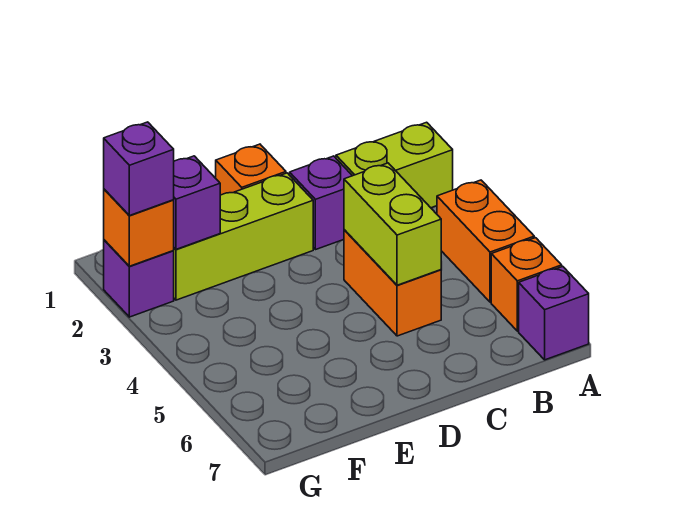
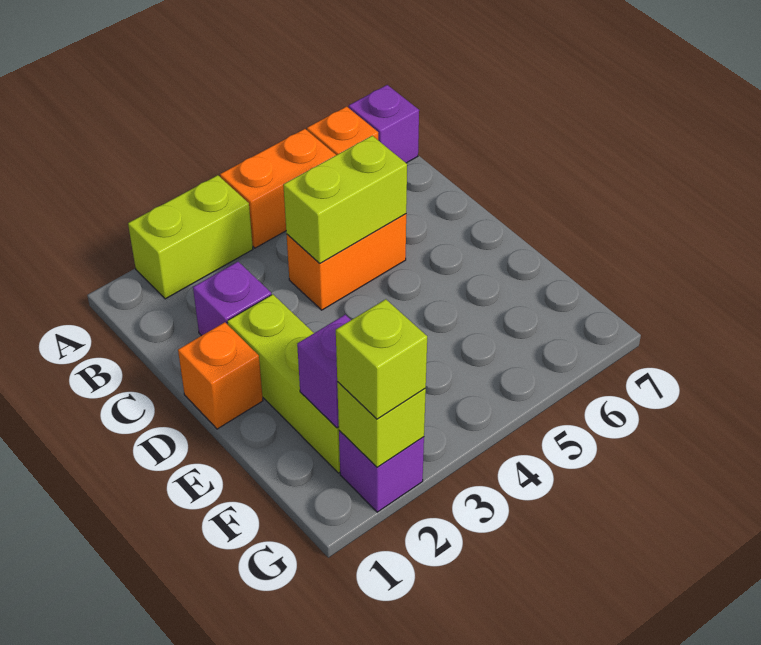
lime brick A2:B2 level 1 -> lime brick A2:A3 level 1
orange brick G2 level 2 -> lime brick G2 level 2
purple brick G2 level 3 -> lime brick G2 level 3

